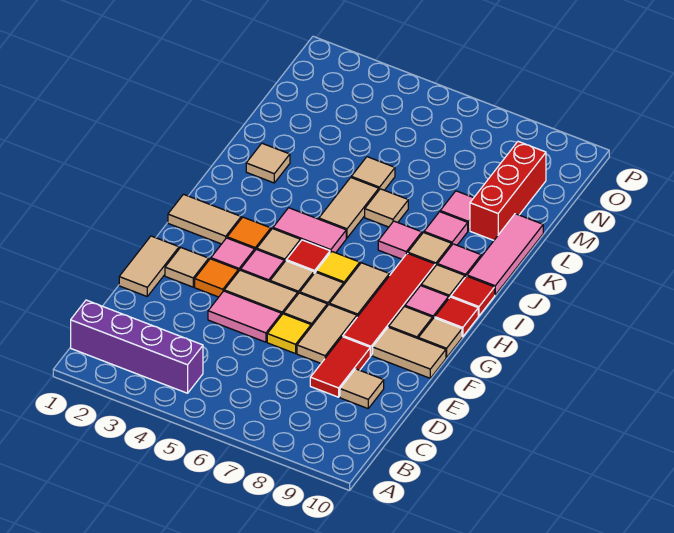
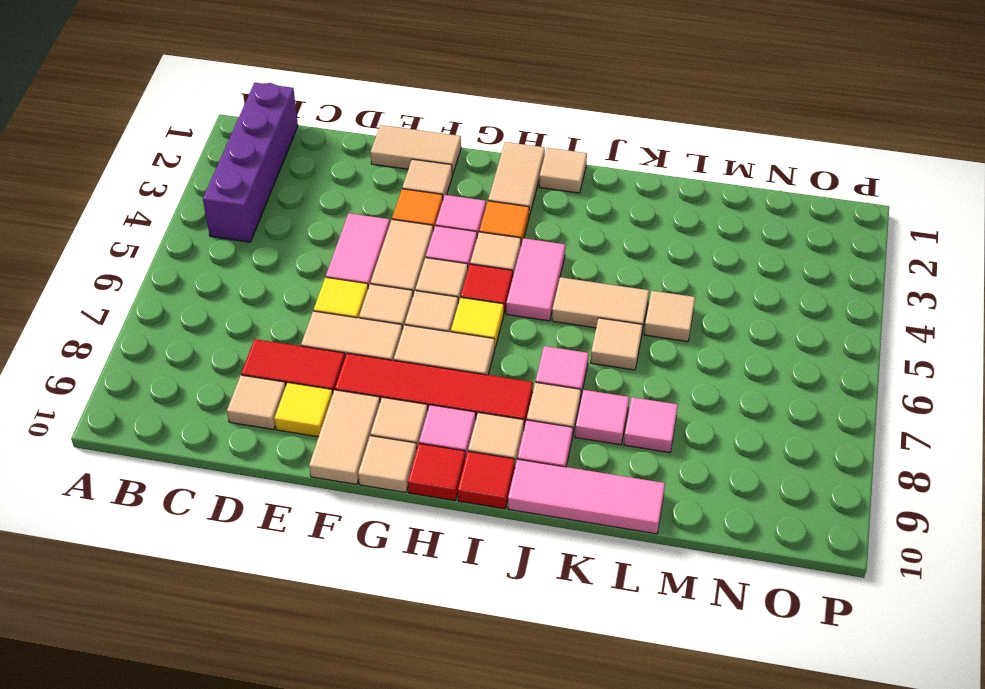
none -> yellow tile E9 level 1
tan tile K2 level 1 -> tan tile I1 level 1
red brick L9:N9 level 1 -> none

